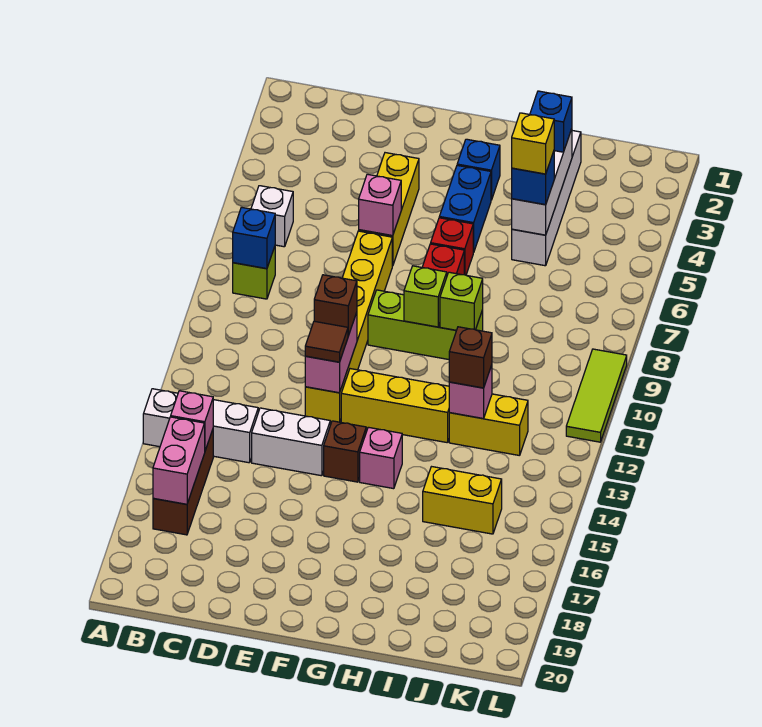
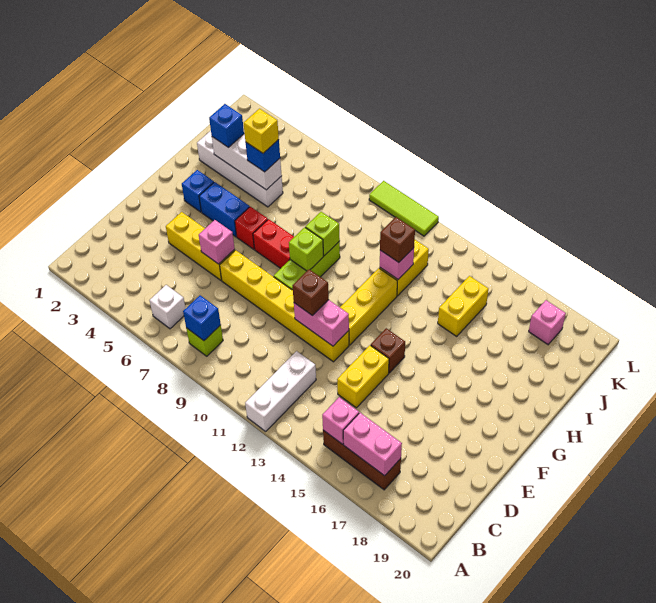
white brick A14:C14 level 1 -> white brick A12:C12 level 1
white brick D14:E14 level 1 -> yellow brick D14:E14 level 1
brown tile E12 level 3 -> none
pink brick G14 level 1 -> pink brick K18 level 1

